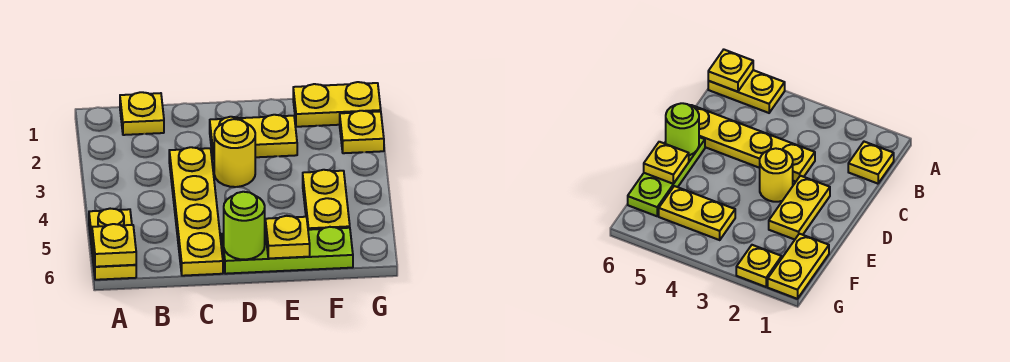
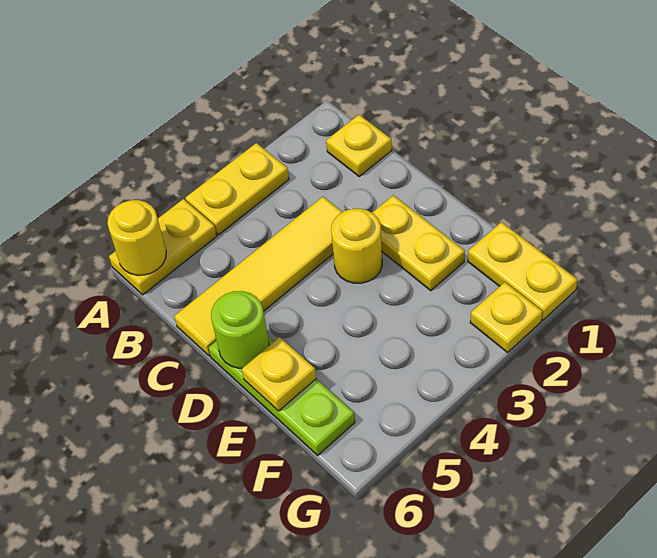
yellow plate A6 level 2 -> yellow round brick A6 level 2
yellow plate C3:C6 level 1 -> yellow tile C3:C6 level 1
yellow plate F4:F5 level 1 -> yellow plate A3:A4 level 1

